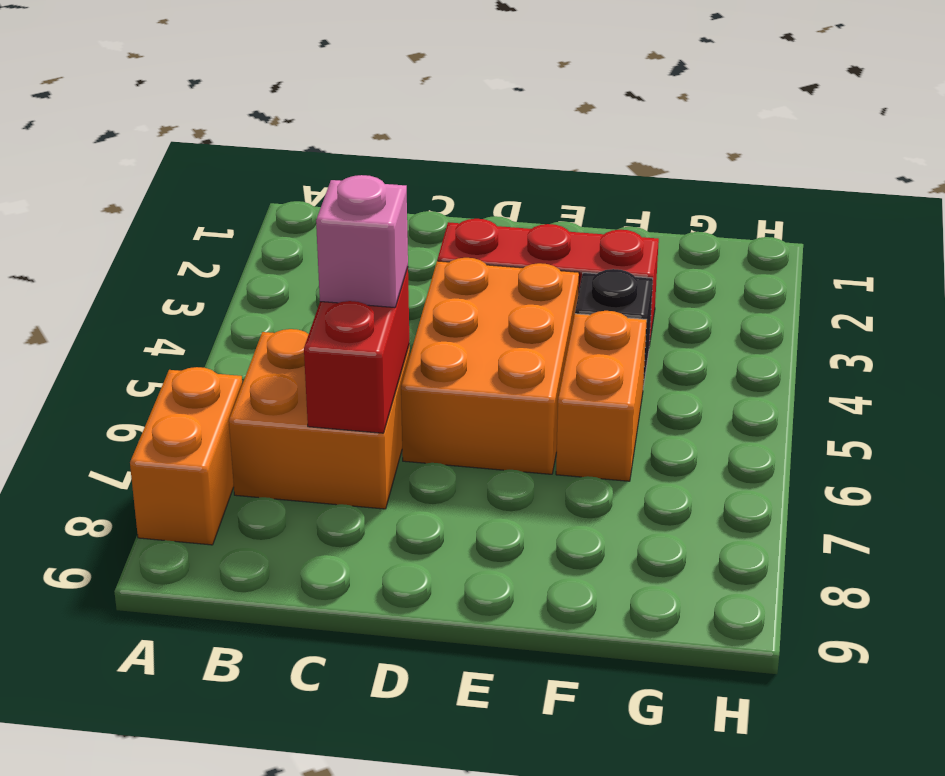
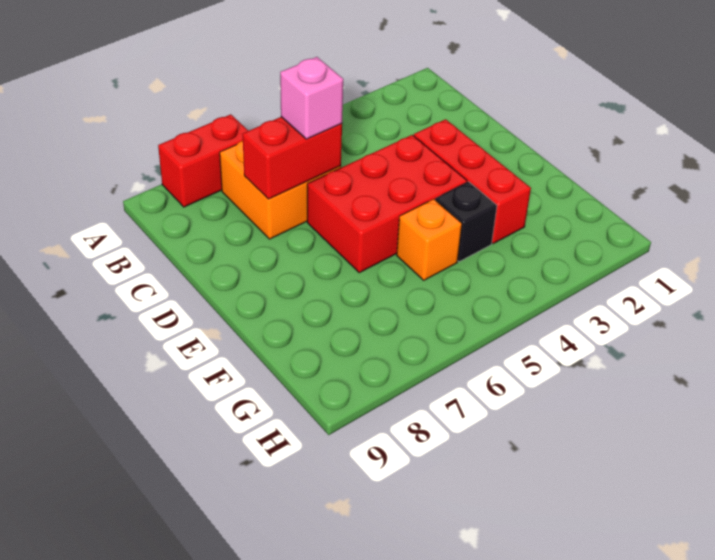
orange brick A7:A8 level 1 -> red brick A7:A8 level 1
orange brick D4:E6 level 1 -> red brick D4:E6 level 1
orange brick F5:F6 level 1 -> orange brick F5 level 1

